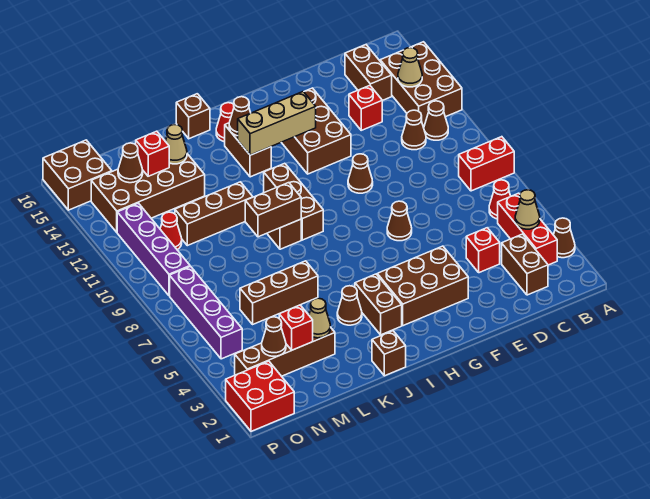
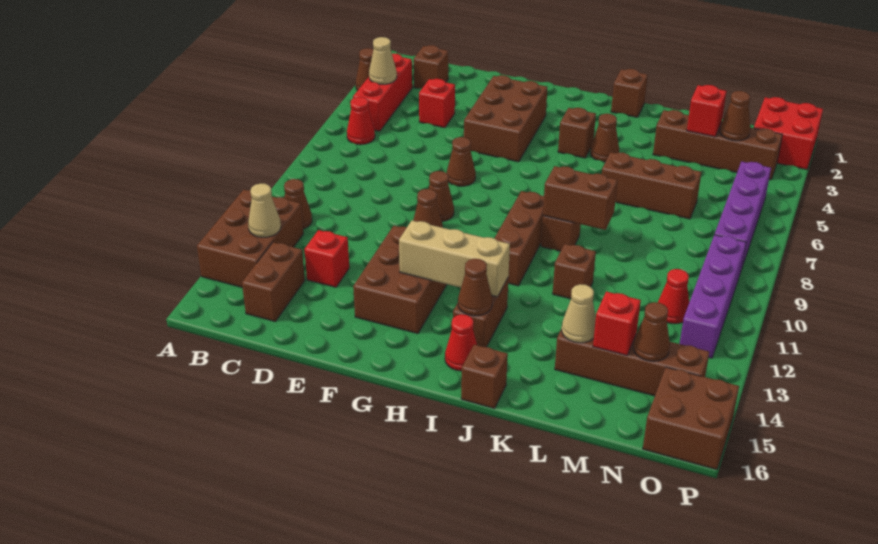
red brick A8:B8 level 1 -> none
brown brick C2:C3 level 1 -> brown brick C2 level 1
brown cone C11 level 1 -> brown cone F9 level 1
brown brick F3:H4 level 1 -> brown brick F3:G5 level 1
brown brick I3:I4 level 1 -> brown brick I4 level 1
brown brick K11:M11 level 1 -> brown brick K11 level 1
tan cone L3 level 2 -> none
brown brick L13:O14 level 1 -> brown brick L14:O14 level 1

